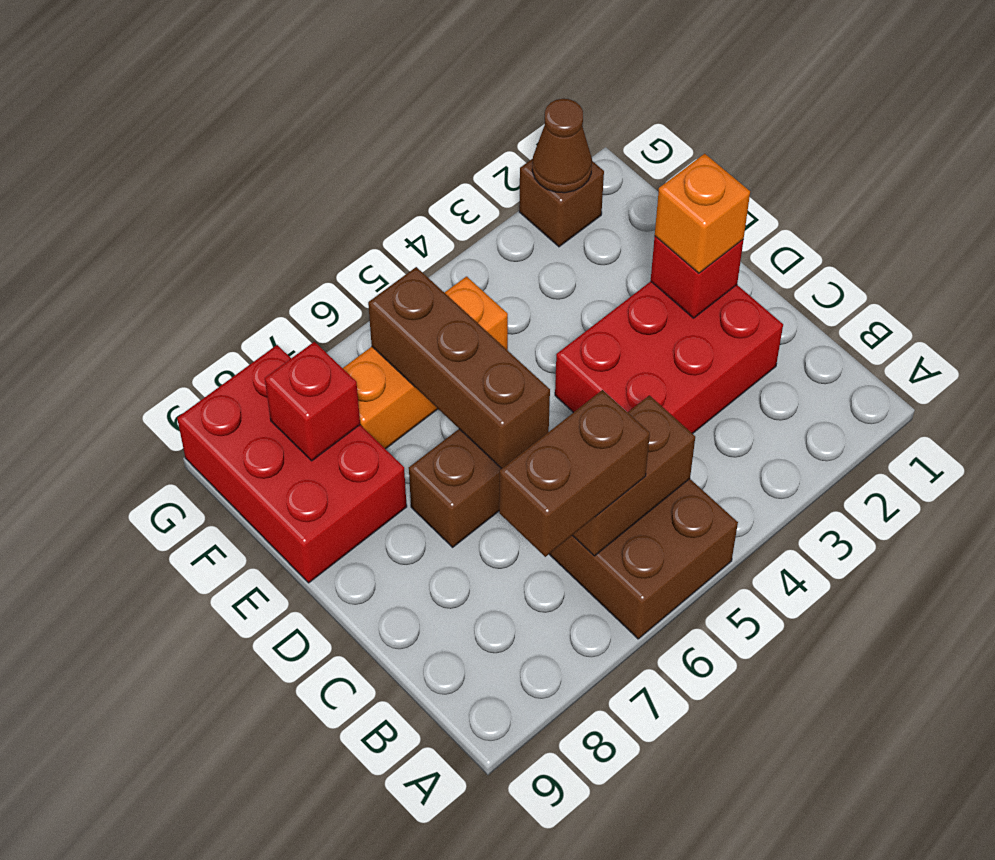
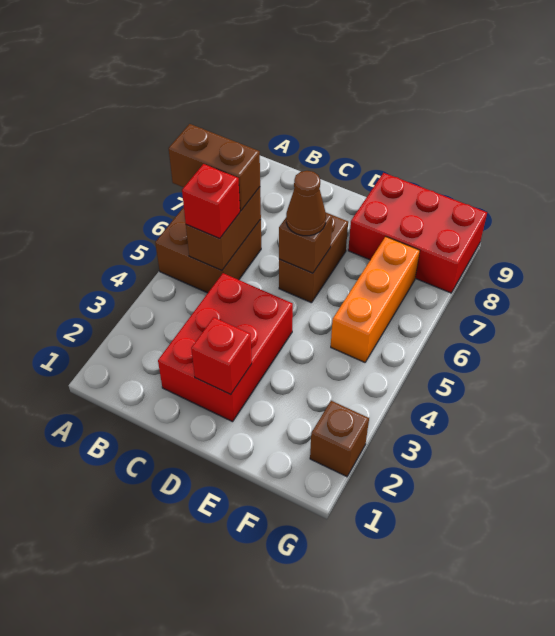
brown brick B6:B7 level 3 -> brown brick A6:B6 level 3
orange brick D2 level 3 -> none
brown brick D6:F6 level 2 -> brown brick D6 level 2
red brick F8 level 2 -> red brick B5 level 3
brown cone G2 level 2 -> brown cone D6 level 3

